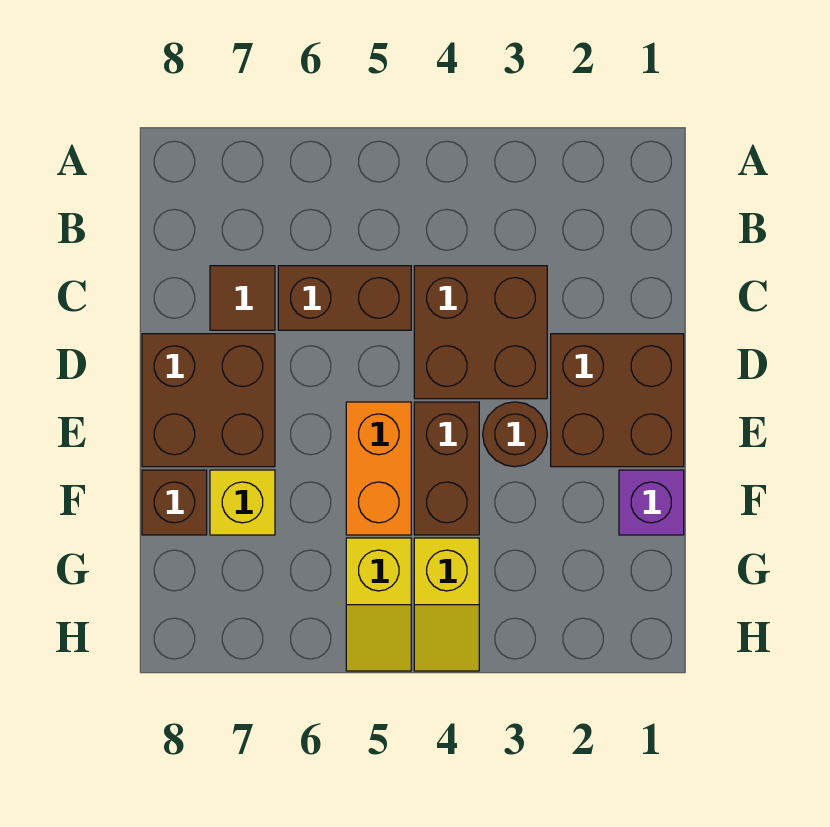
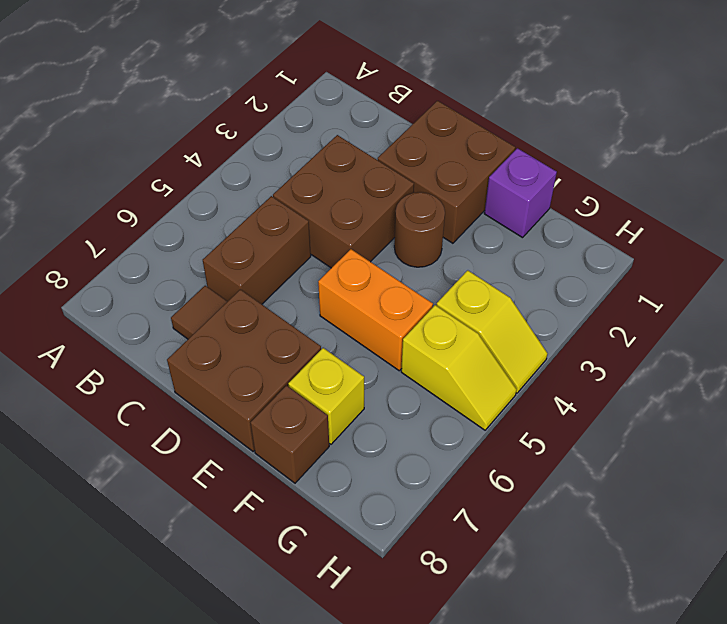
brown brick E4:F4 level 1 -> none

